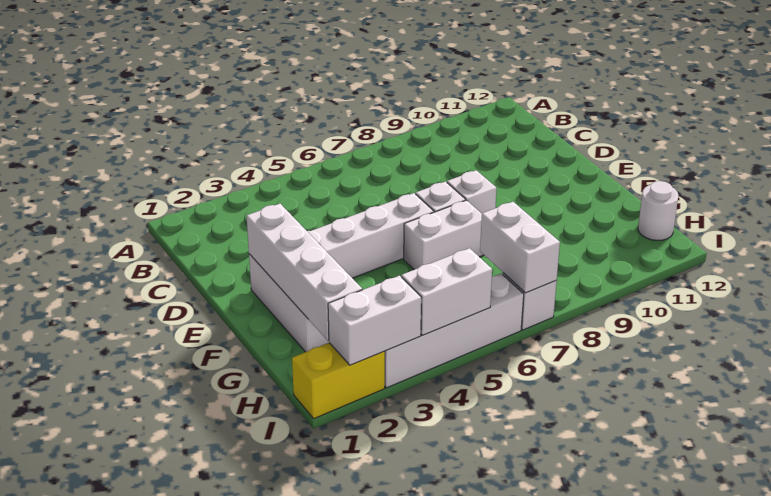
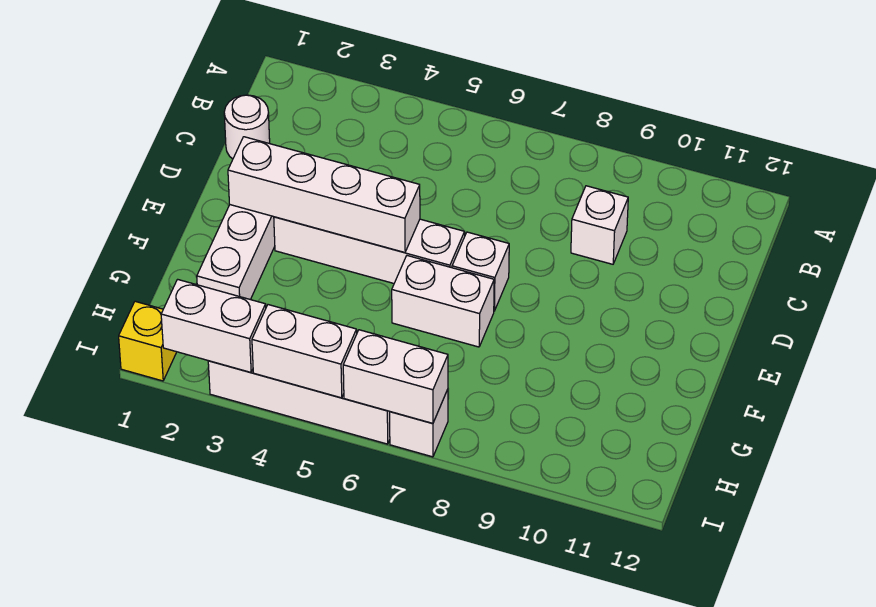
white brick E2:H2 level 2 -> white brick E2:E5 level 2
white brick E8 level 1 -> white brick C9 level 1
white brick H7:I7 level 2 -> white brick I6:I7 level 2
white round brick H12 level 1 -> white round brick C1 level 1
yellow brick I1:I2 level 1 -> yellow brick I1 level 1

